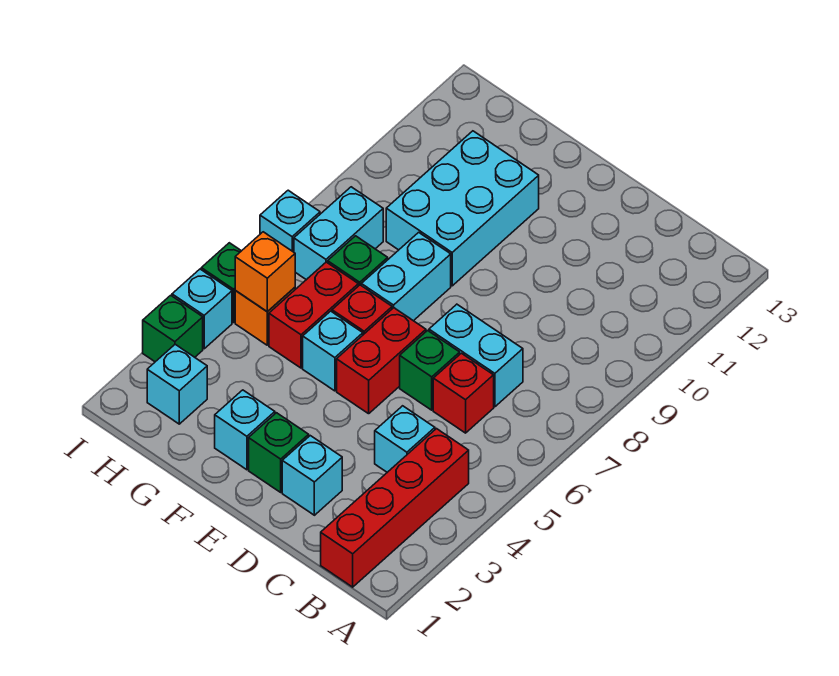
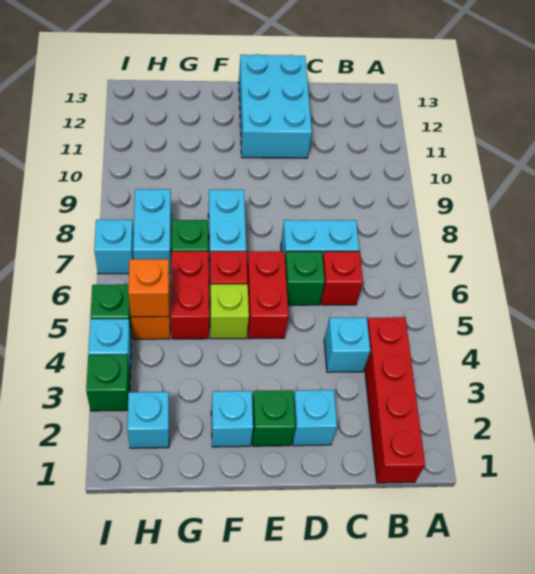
cyan brick F5 level 1 -> lime brick F5 level 1
cyan brick F9:G11 level 1 -> cyan brick D11:E13 level 1

